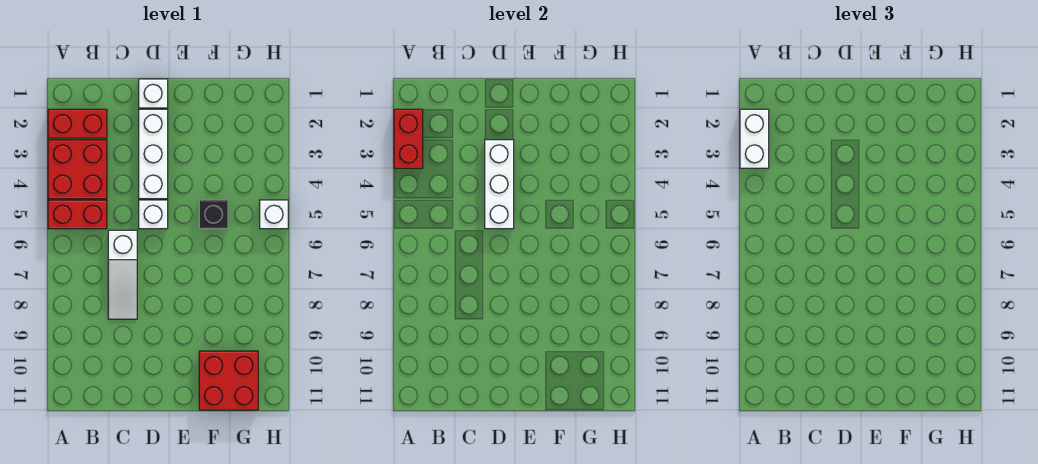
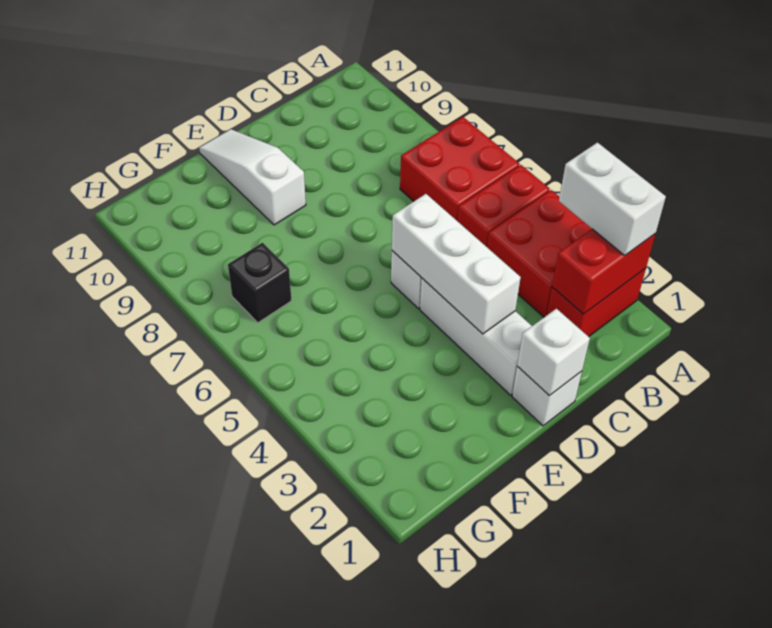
red brick A2:A3 level 2 -> red brick A2:B2 level 2
white slope C6:C8 level 1 top 6 -> white slope E9:E11 level 1 top 9
black brick F5 level 1 -> black brick G7 level 1
red brick F10:G11 level 1 -> red brick A6:B7 level 1
white brick H5 level 1 -> white brick D1 level 2

